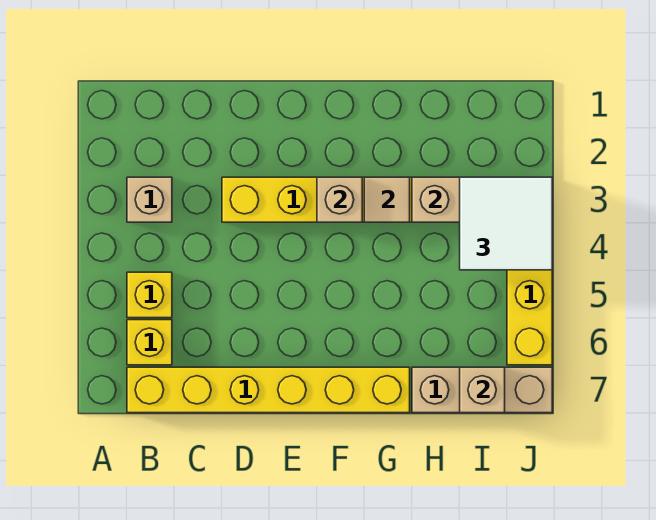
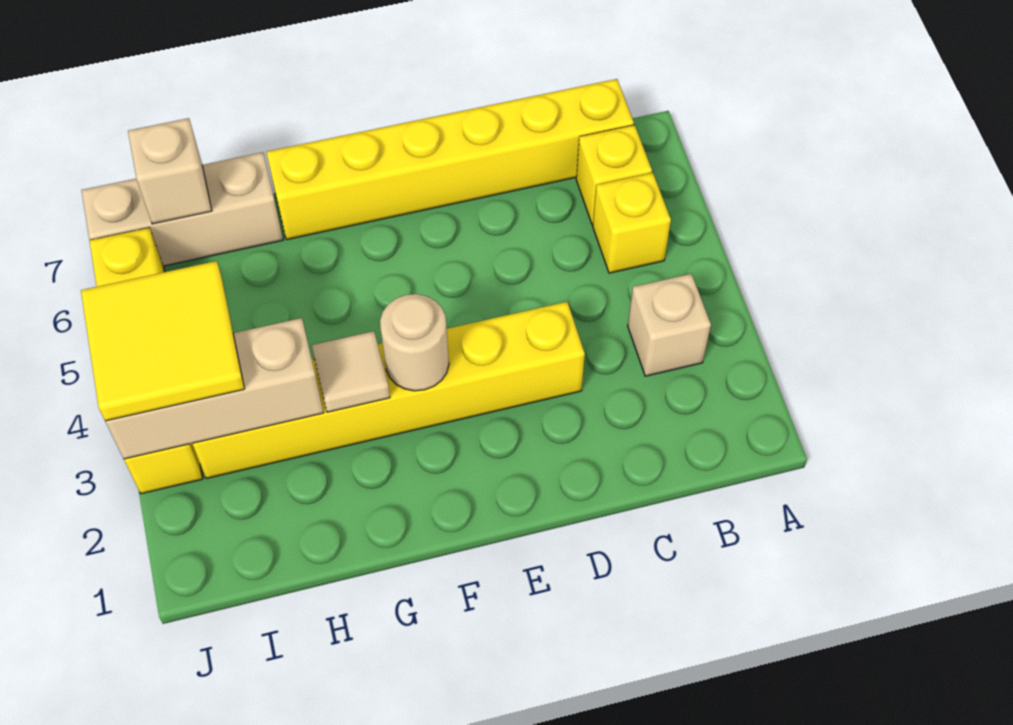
tan brick F3 level 2 -> tan round brick F3 level 2
white tile I3:J4 level 3 -> yellow tile I3:J4 level 3

